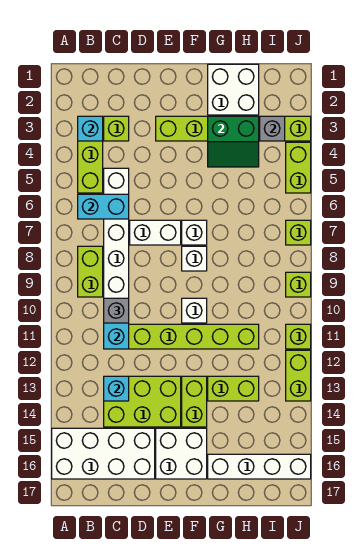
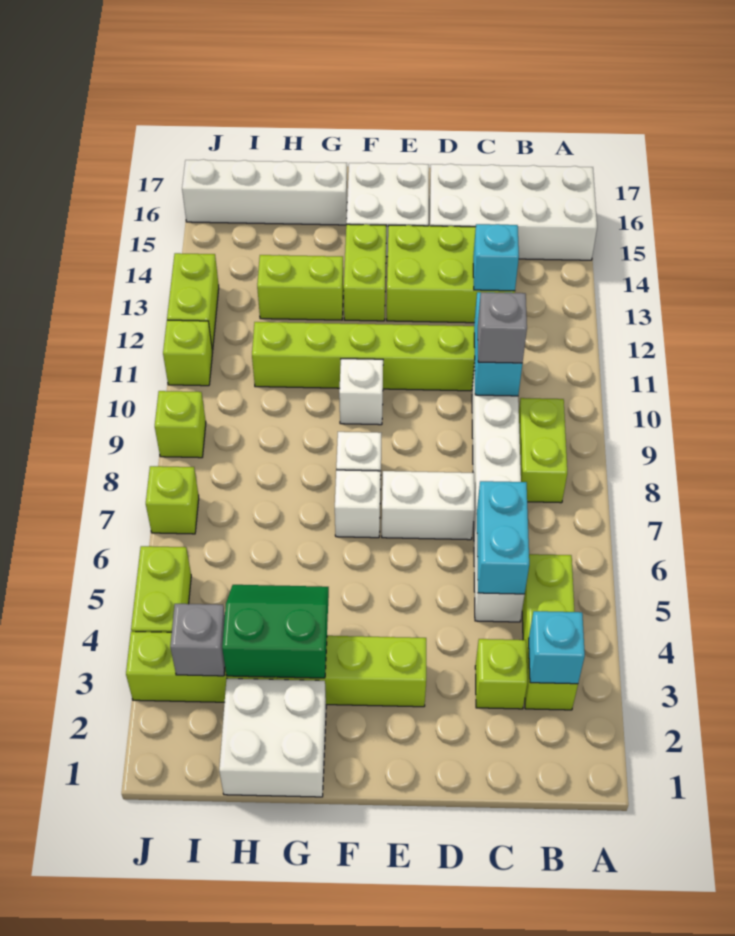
cyan brick B6:C6 level 2 -> cyan brick C5:C6 level 2

